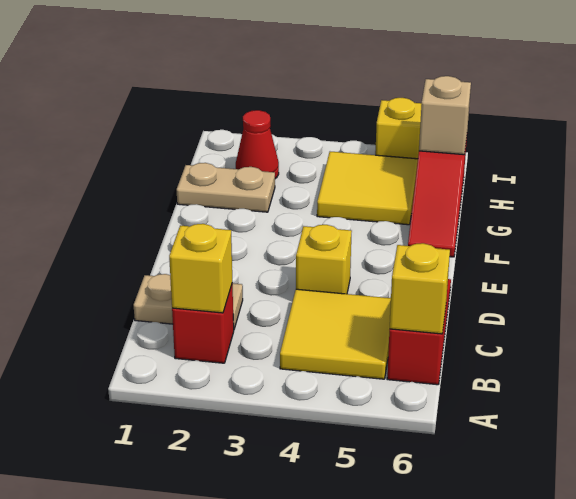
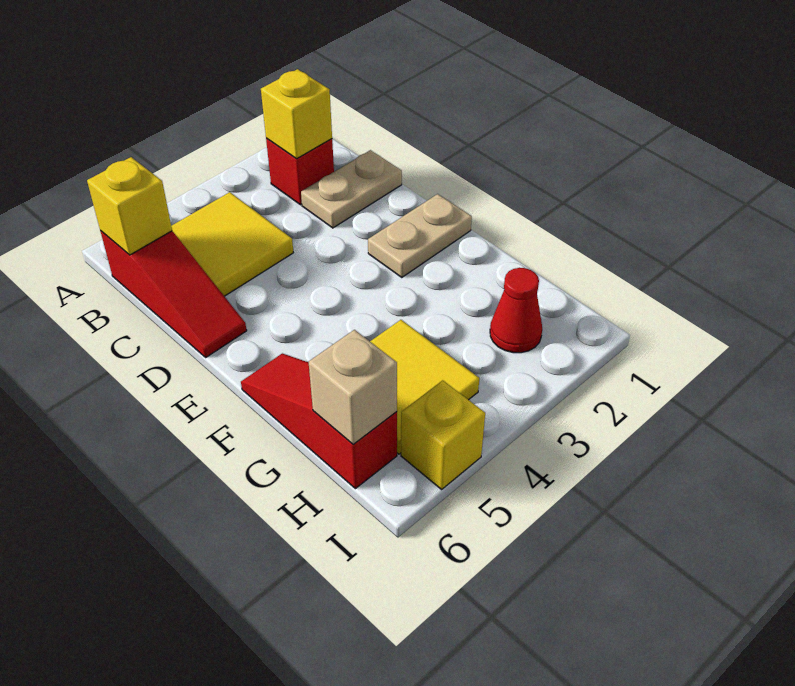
yellow brick D4 level 1 -> none
tan plate G1:G2 level 1 -> tan plate E1:E2 level 1

